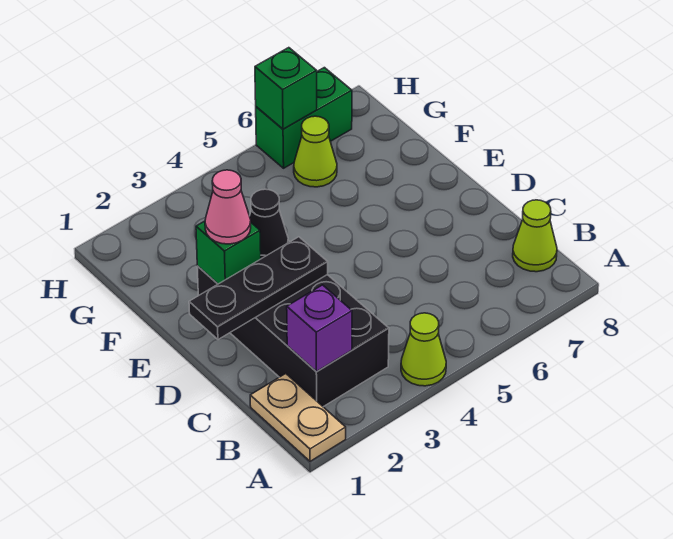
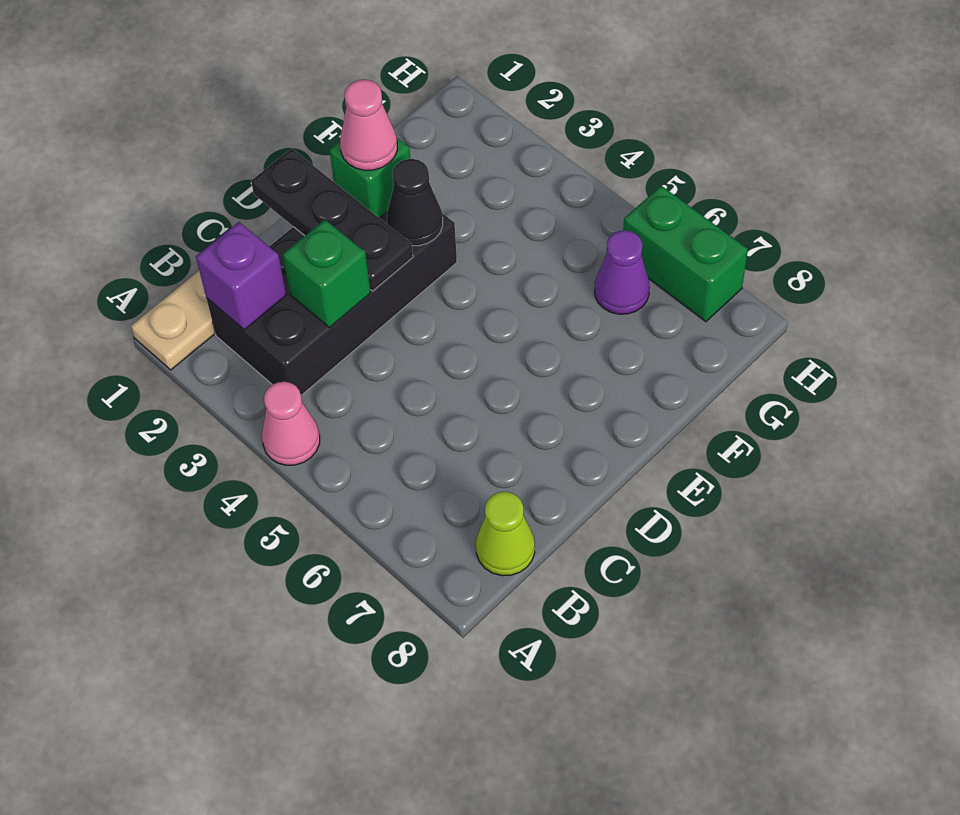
lime cone A4 level 1 -> pink cone A4 level 1
lime cone G6 level 1 -> purple cone G6 level 1
green brick H6 level 2 -> green brick C3 level 2

